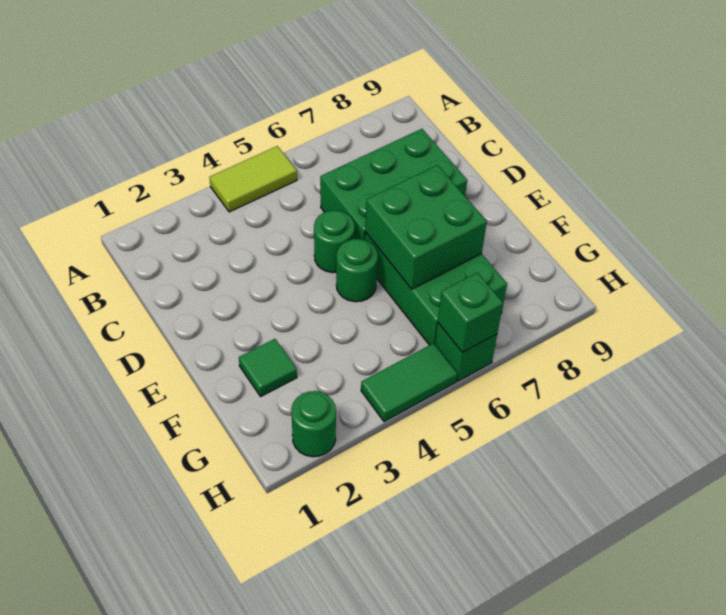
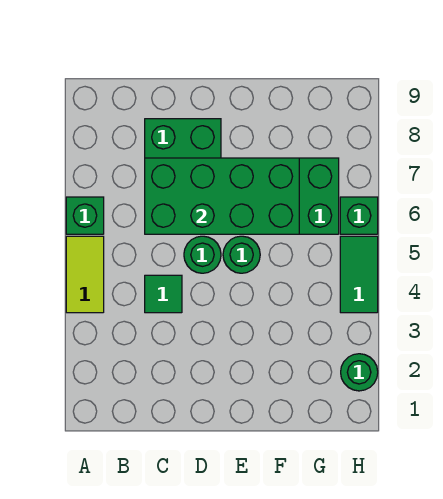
green brick E6:F7 level 2 -> green brick C6:F7 level 2
green tile F2 level 1 -> green tile C4 level 1
green brick H6 level 2 -> green brick A6 level 1

